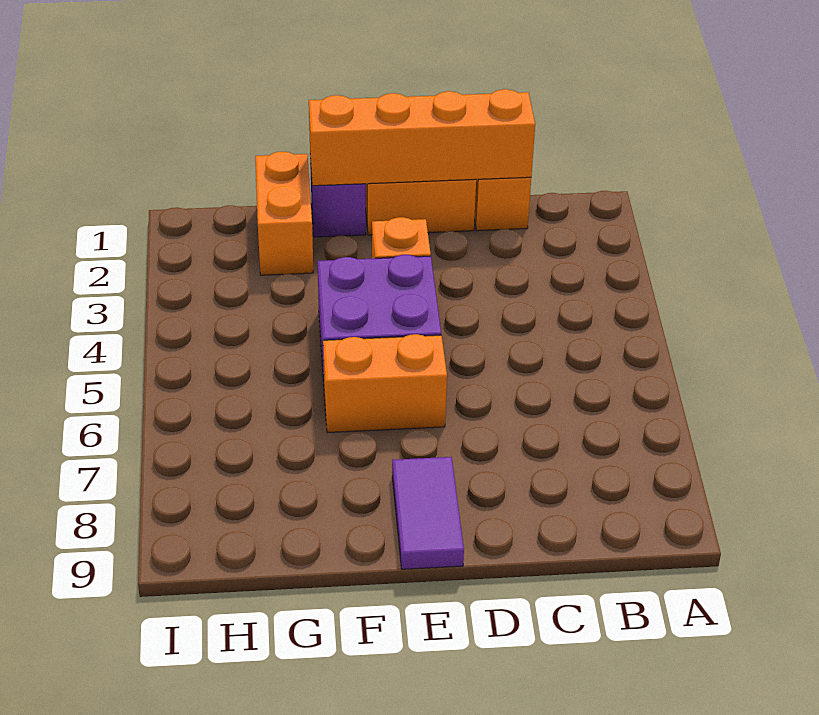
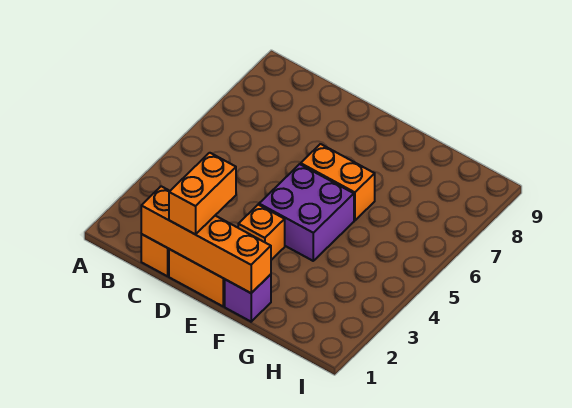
purple tile E8:E9 level 1 -> none
orange brick G1:G2 level 1 -> orange brick D1:D2 level 3

